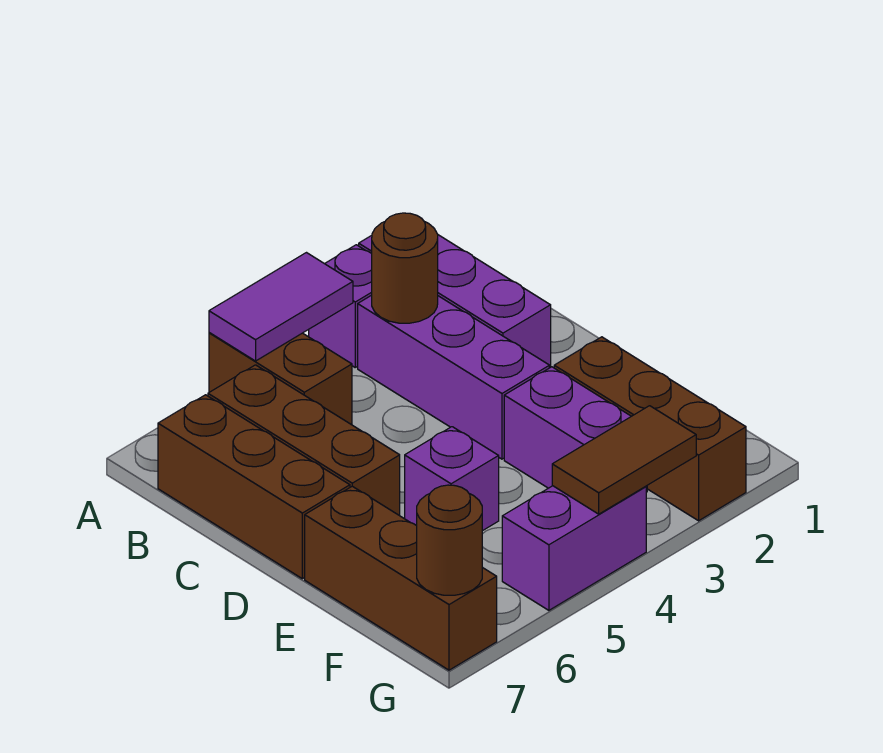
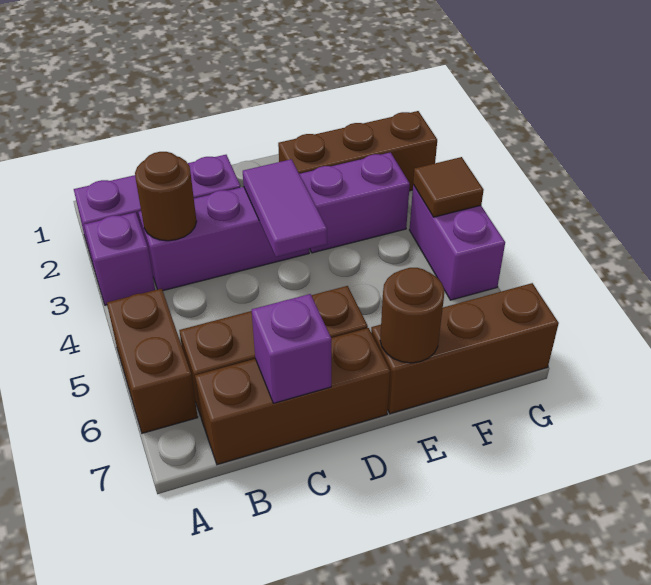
purple tile A4:A5 level 2 -> purple tile D3:D4 level 2
brown brick A5:B5 level 1 -> brown brick A5:A6 level 1
purple brick E5 level 1 -> purple brick C7 level 2
brown tile G3:G4 level 2 -> brown tile G4 level 2
brown round brick G7 level 2 -> brown round brick E7 level 2

